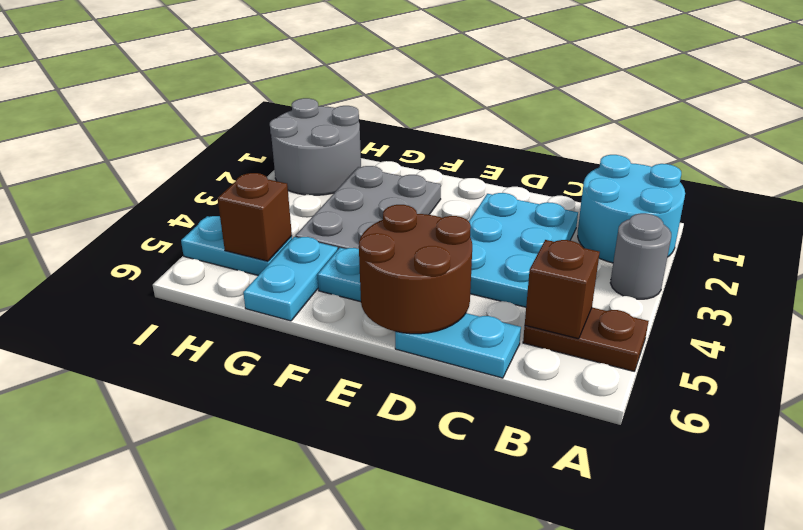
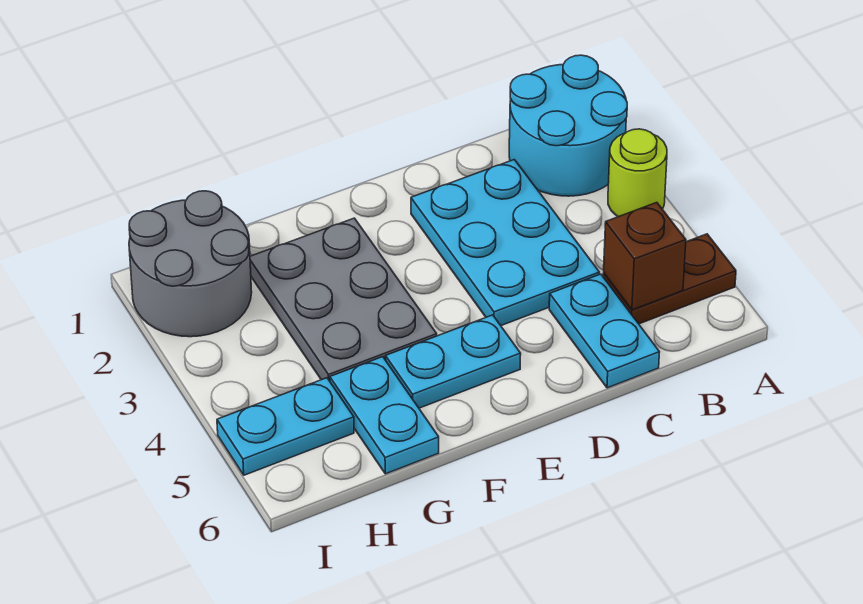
grey round brick A3 level 1 -> lime round brick A3 level 1
cyan plate C6:D6 level 1 -> cyan plate C5:C6 level 1
brown round brick D5:E6 level 2 -> none
brown brick H5 level 2 -> none

